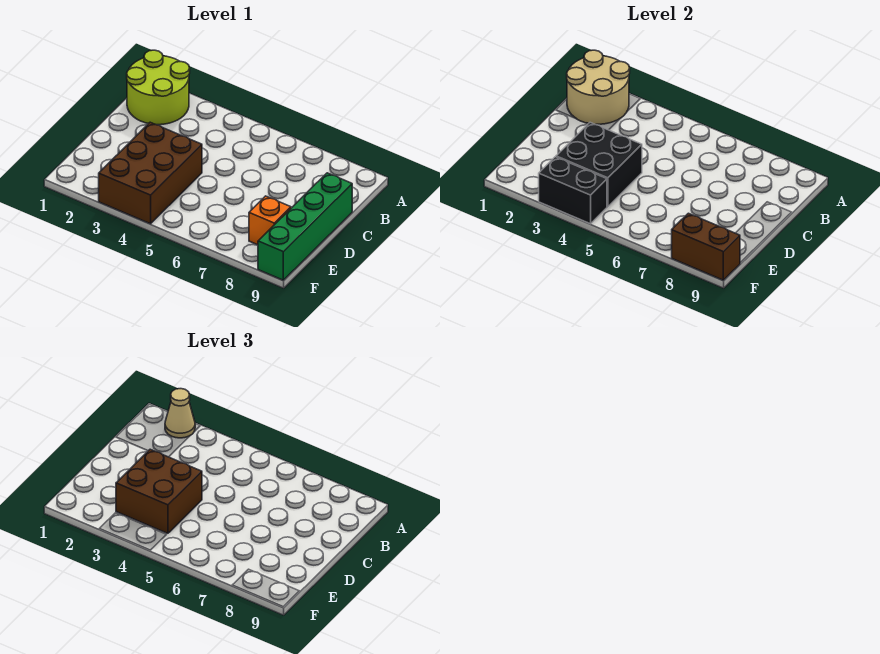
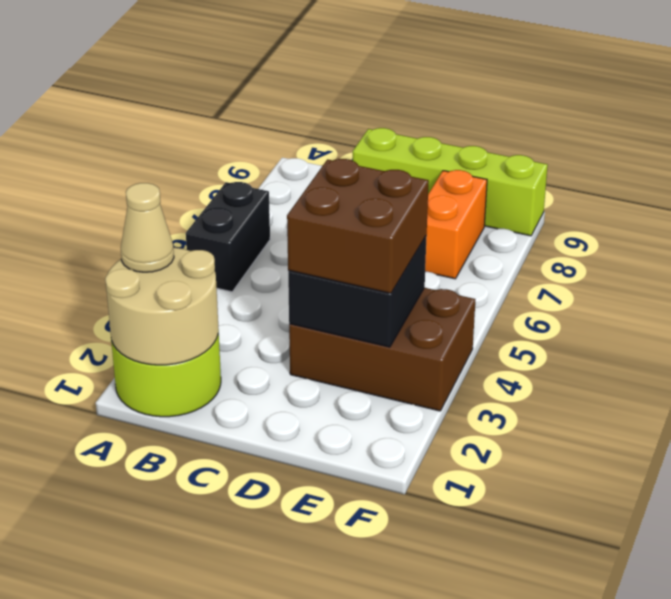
green brick C9:F9 level 1 -> lime brick C9:F9 level 1
orange brick E8 level 1 -> orange brick E7:E8 level 1
black brick F3:F4 level 2 -> black brick A5:A6 level 1
brown brick F8:F9 level 2 -> none

